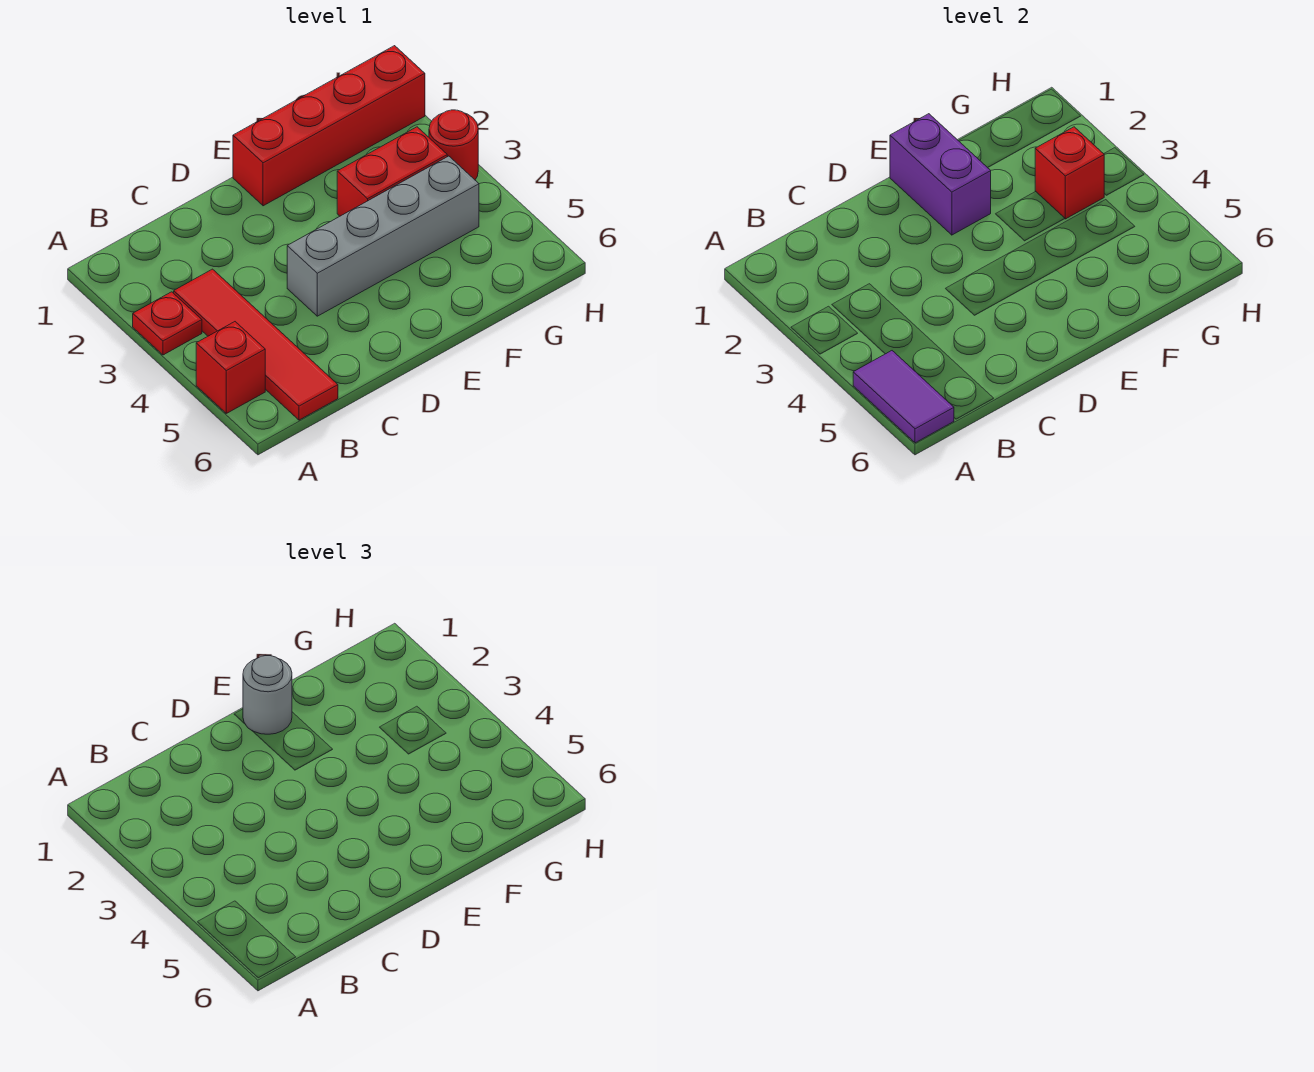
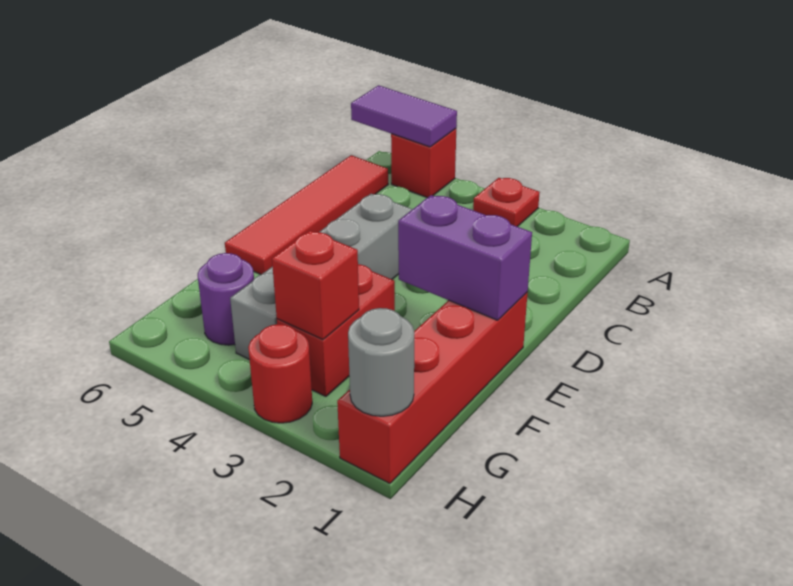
red tile B3:B6 level 1 -> red tile B6:E6 level 1
grey round brick E1 level 3 -> grey round brick H1 level 2
none -> purple round brick G5 level 1

